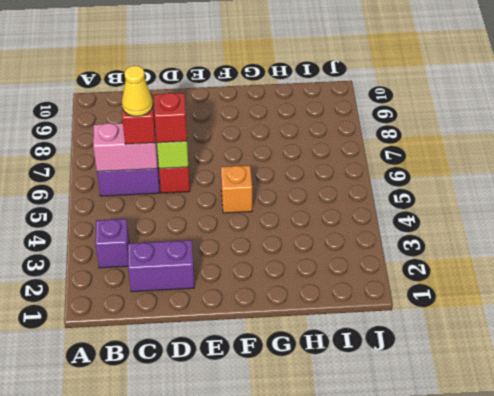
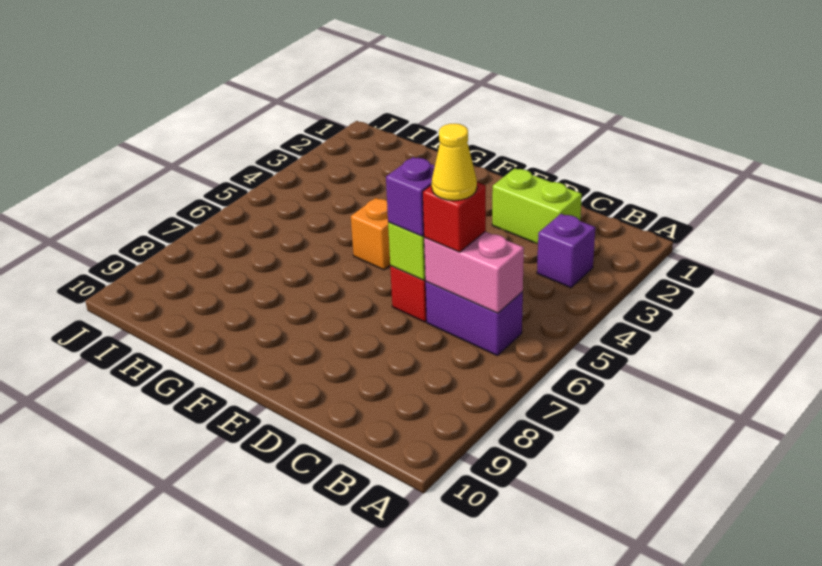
purple brick C2:D2 level 1 -> lime brick C2:D2 level 1
red brick D6 level 3 -> purple brick D6 level 3

